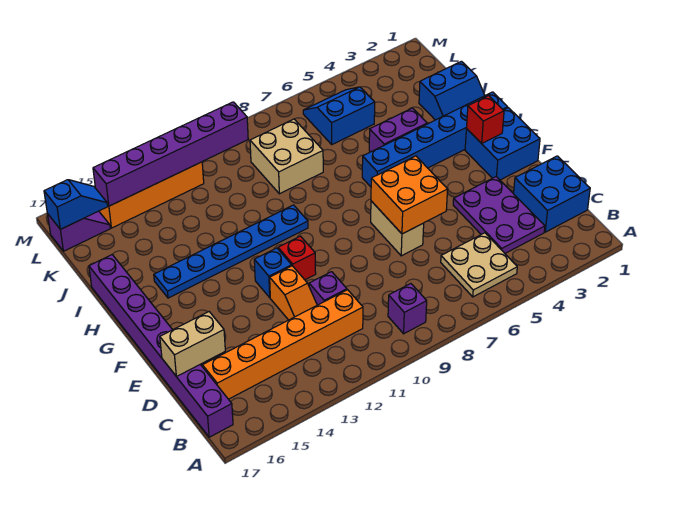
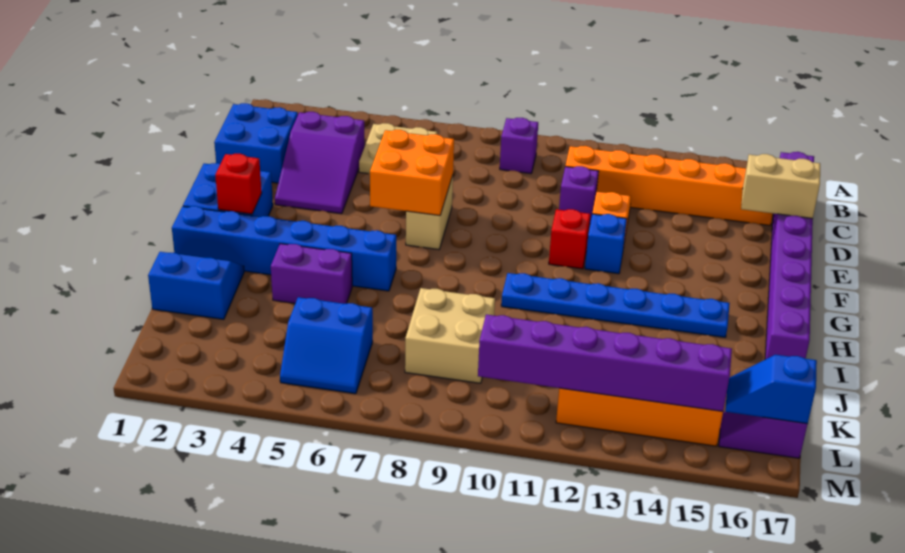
purple plate C3:E4 level 1 -> purple slope C3:E4 level 1 top C

